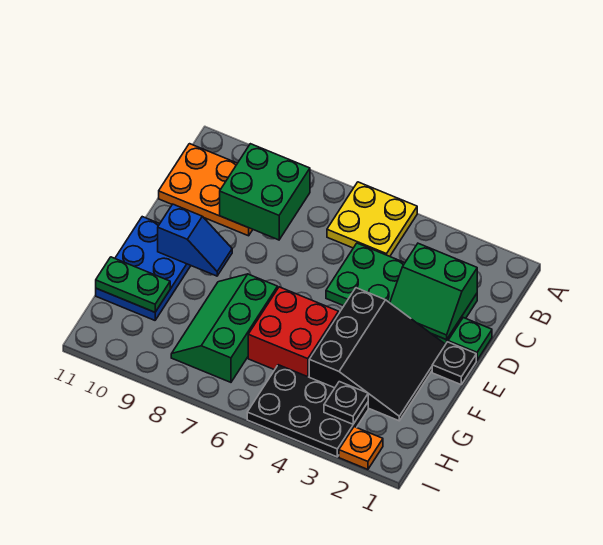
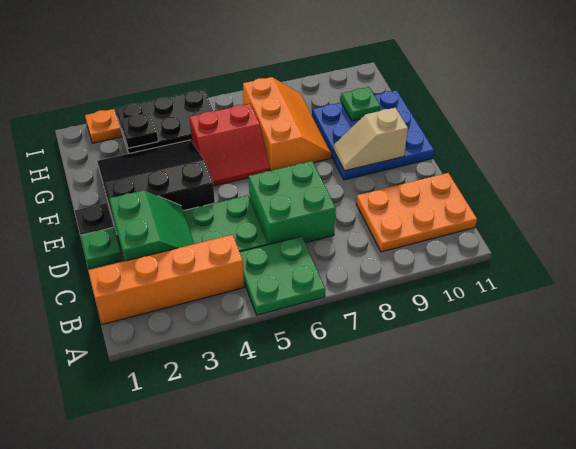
yellow plate A5:B6 level 1 -> green plate A5:B6 level 1
none -> orange brick B1:B4 level 1
green brick B8:C9 level 2 -> green brick C6:D7 level 1
green slope C2:D3 level 2 top C -> green slope C2:D3 level 2 top 2
black slope E2:G4 level 1 top 4 -> black slope E2:G4 level 1 top E
blue slope E9:E10 level 2 top 10 -> tan slope E9:E10 level 2 top 10
blue plate E10:G11 level 1 -> blue plate E9:G11 level 1
red brick F5:G6 level 1 -> red slope F5:G6 level 1 top G
green slope F7:H8 level 1 top 7 -> orange slope F7:H8 level 1 top 7
green plate G10:G11 level 2 -> green plate G10 level 2

